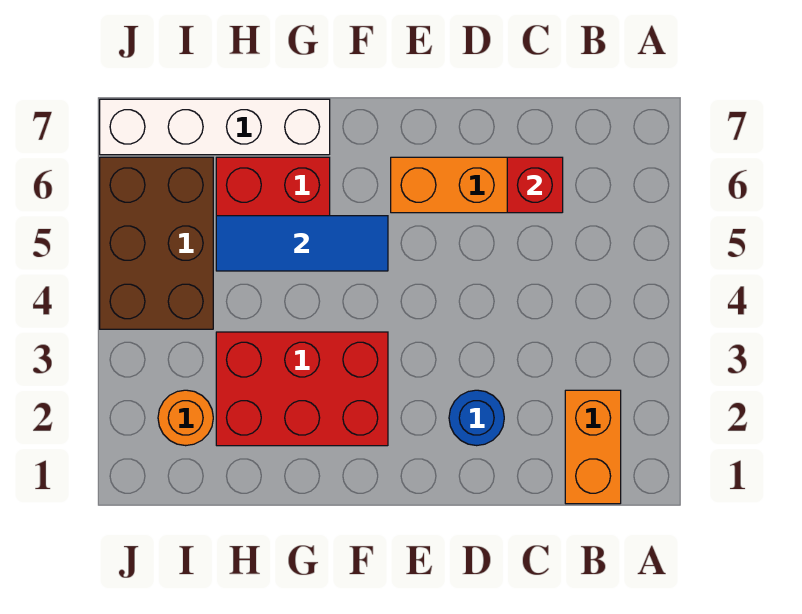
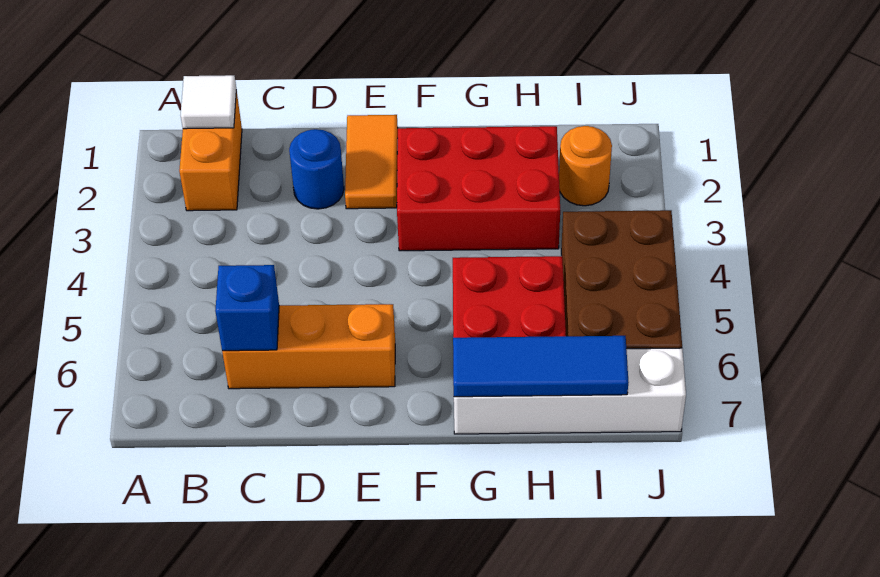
none -> white tile B1 level 2
red brick C6 level 2 -> blue brick C6 level 2
none -> orange tile E1:E2 level 1
blue tile F5:H5 level 2 -> blue tile G7:I7 level 2

